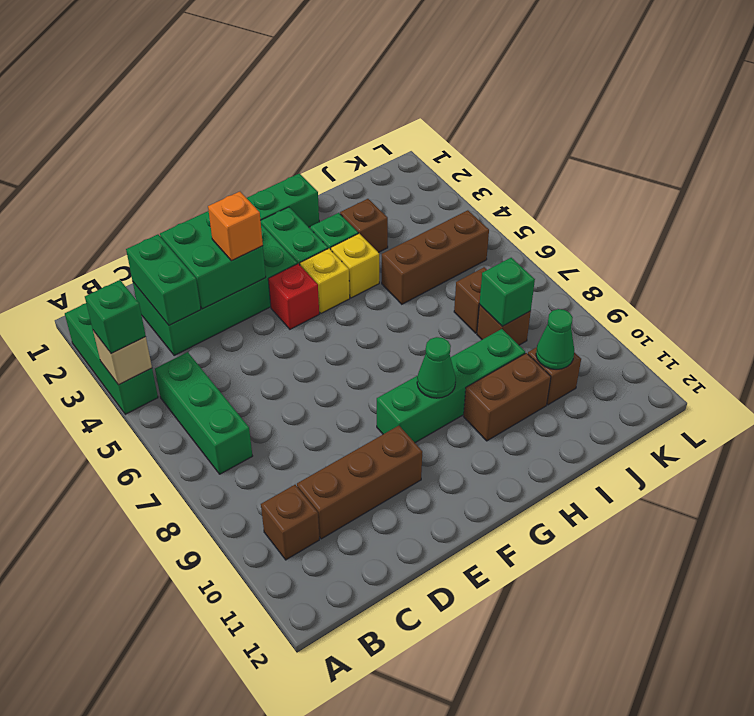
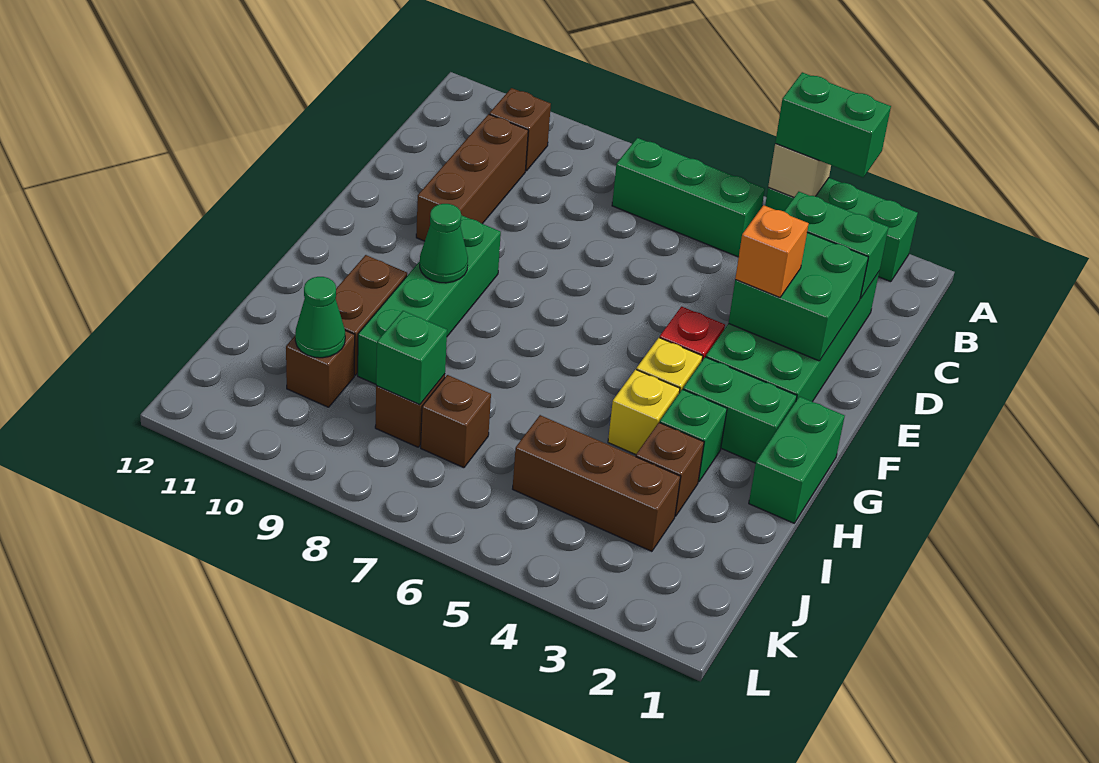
green brick A4 level 3 -> green brick A3:A4 level 3
brown brick I5:K5 level 1 -> brown brick J3:J5 level 1

